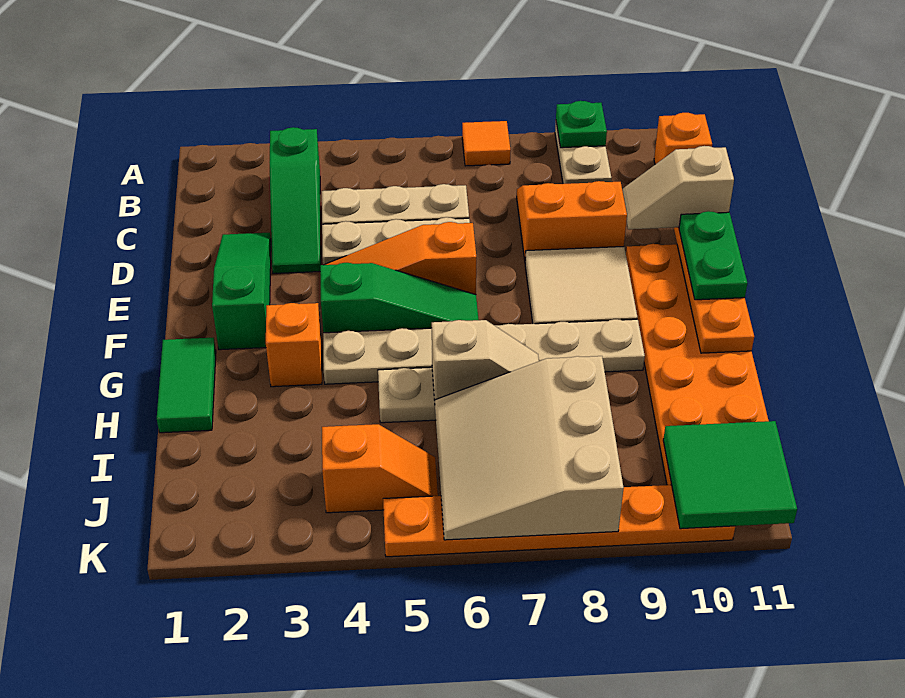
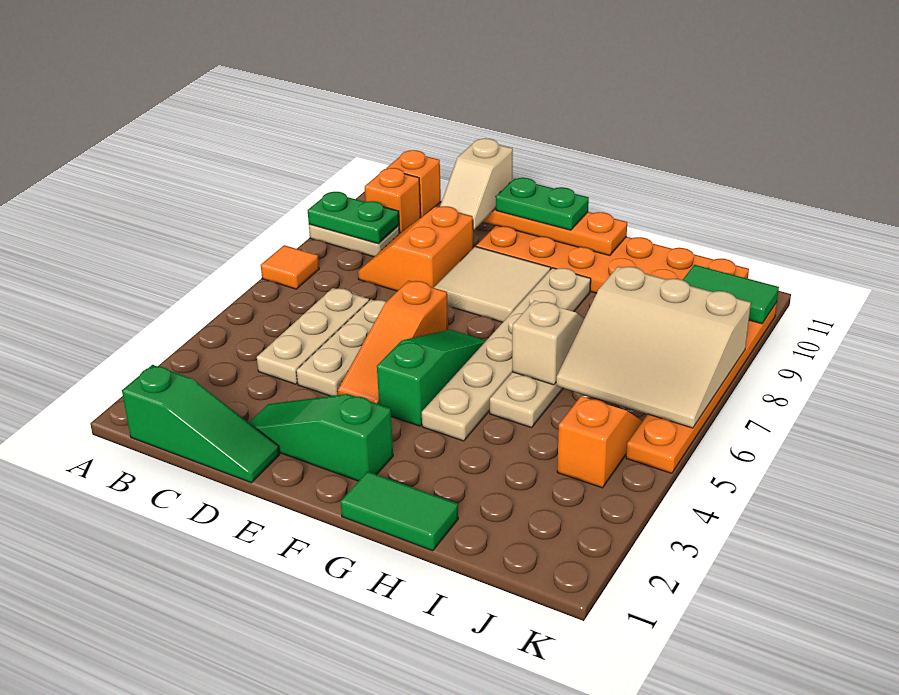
green plate A9 level 2 -> green plate A9:B9 level 2
green slope B3:D3 level 1 top B -> green slope B1:D1 level 1 top B
orange brick G3 level 1 -> orange brick B10 level 1
green tile J10:K11 level 2 -> green tile J10:K10 level 2

